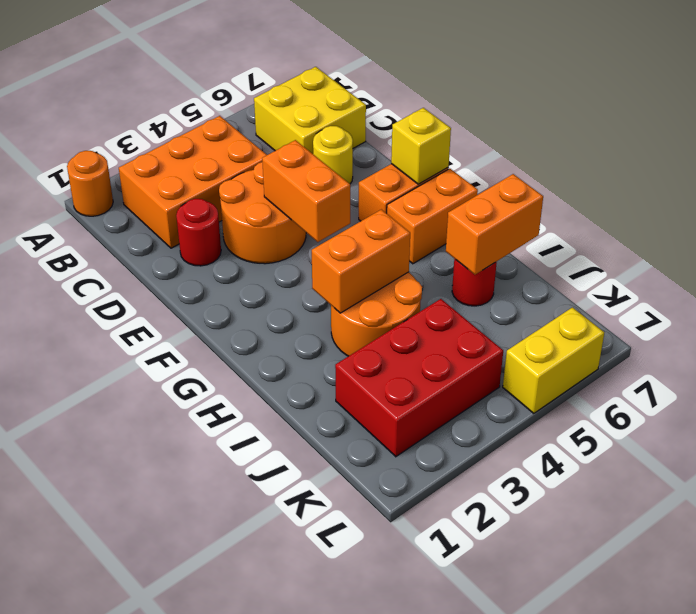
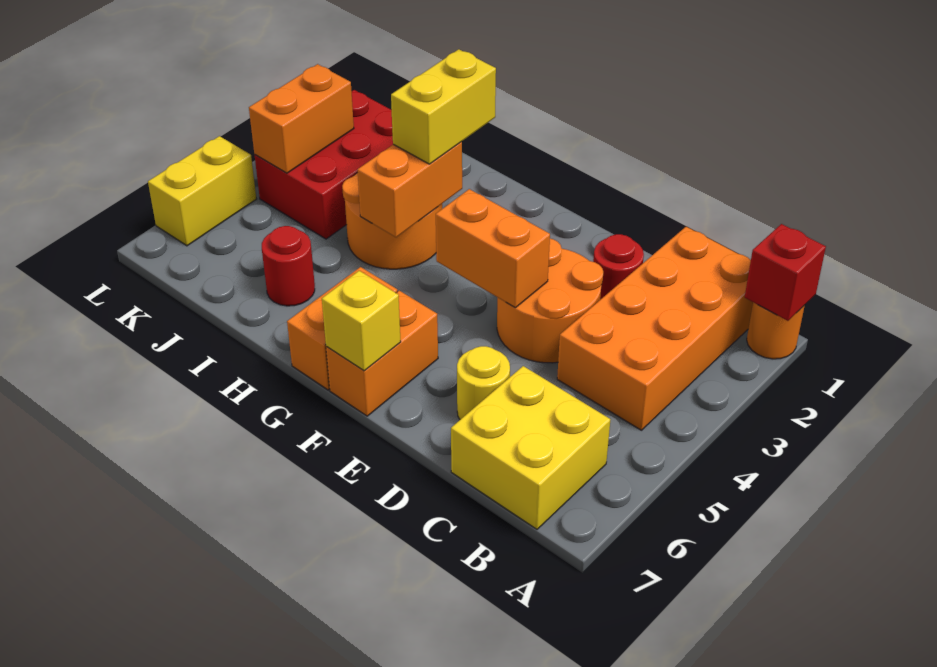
none -> red brick A1 level 2
orange brick B2:C4 level 1 -> orange brick B1:C4 level 1
none -> yellow brick H2:H3 level 3
orange brick I6:I7 level 2 -> orange brick K3:K4 level 2

